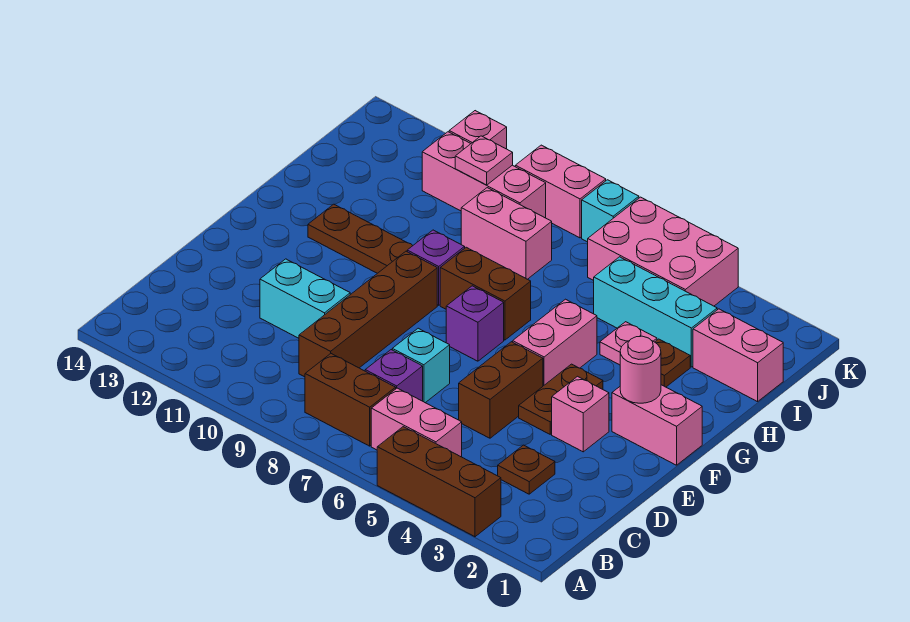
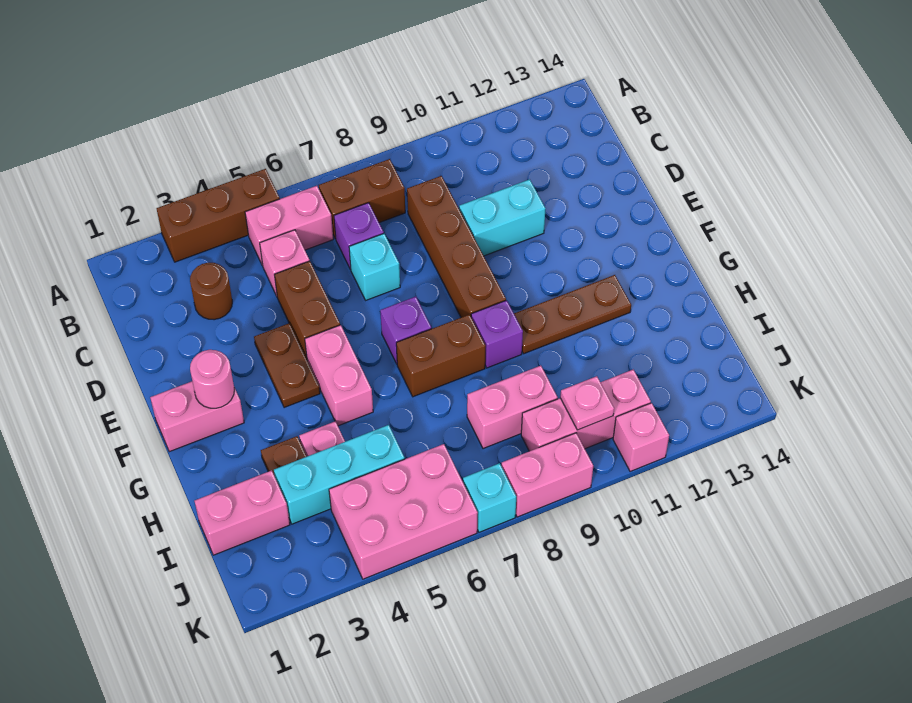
brown plate C3 level 1 -> brown round brick C3 level 1
pink brick E3 level 1 -> pink brick C5 level 1

